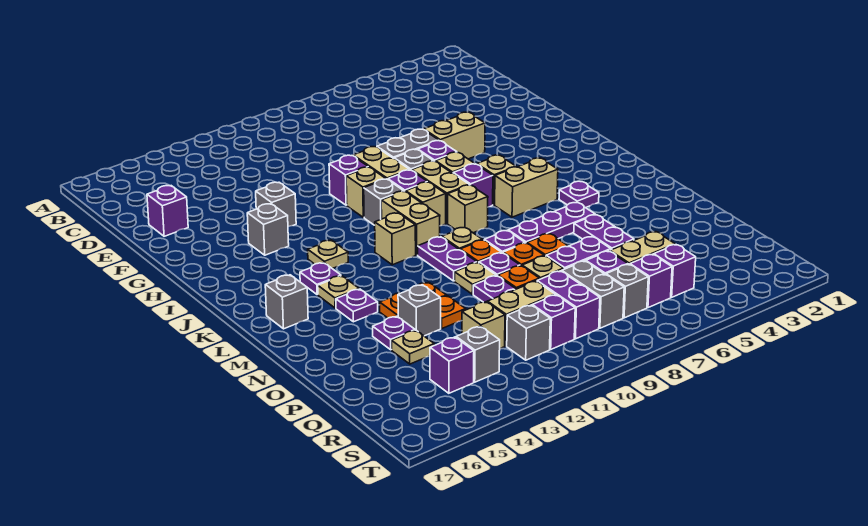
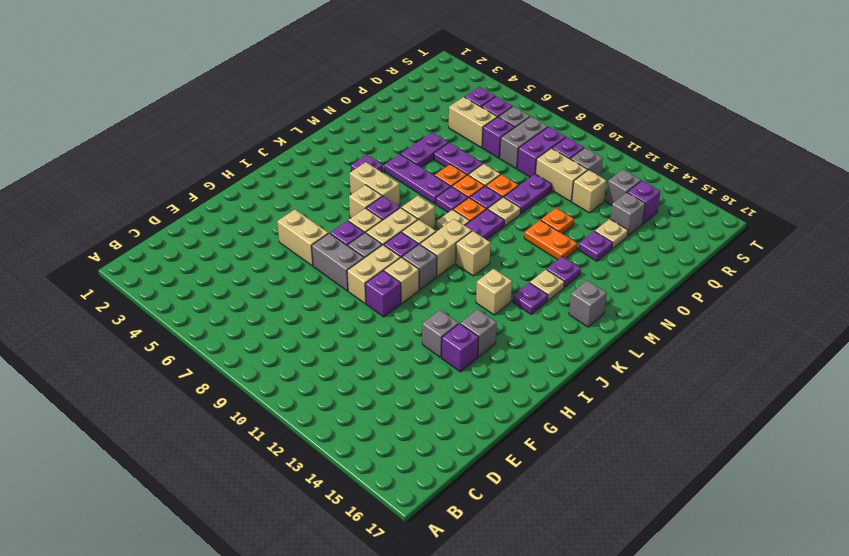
purple brick E16 level 1 -> purple brick G14 level 1
tan plate J13 level 1 -> tan brick J13 level 1
grey brick O13 level 1 -> grey brick Q14 level 1

